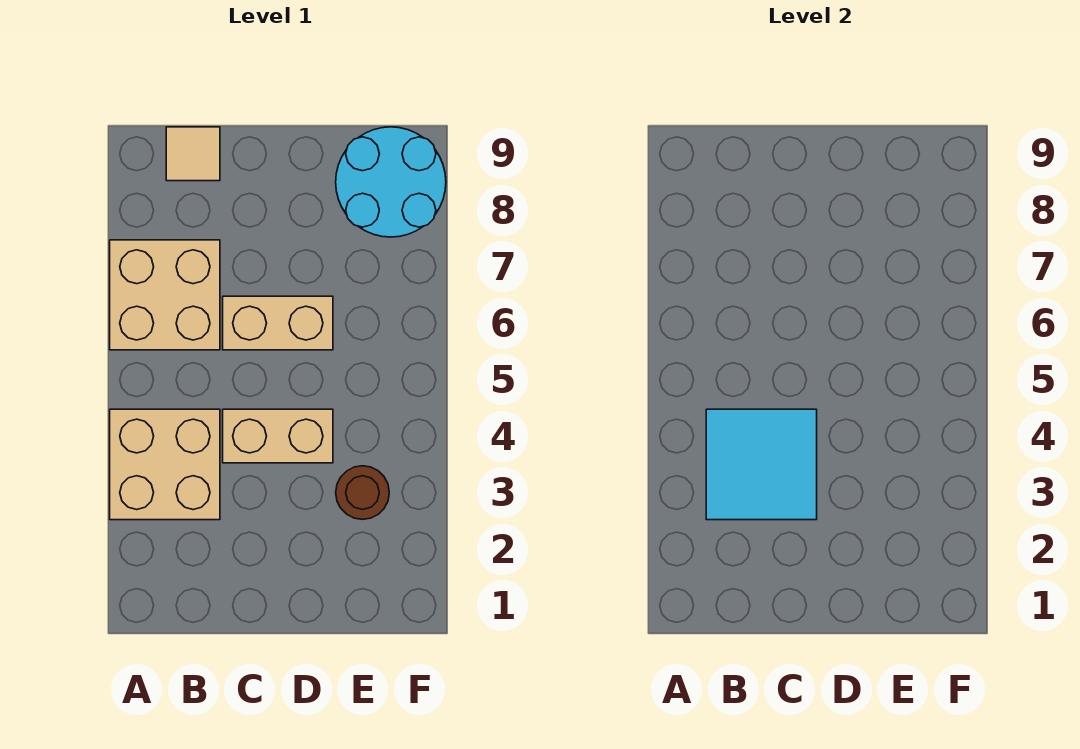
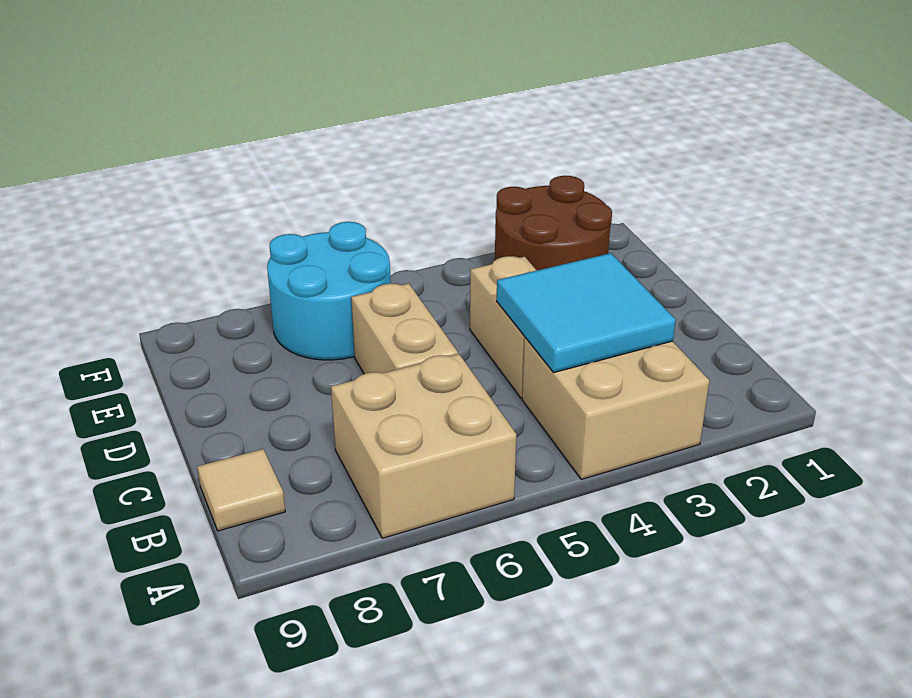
brown round brick E3 level 1 -> brown round brick E2:F3 level 1
cyan round brick E8:F9 level 1 -> cyan round brick E6:F7 level 1

